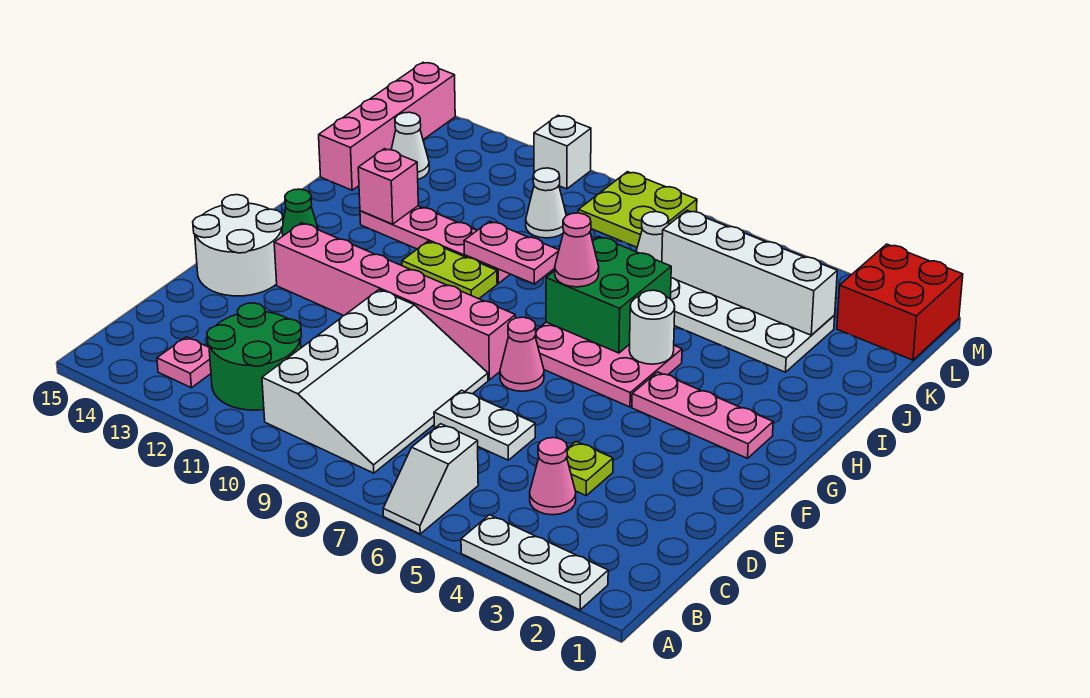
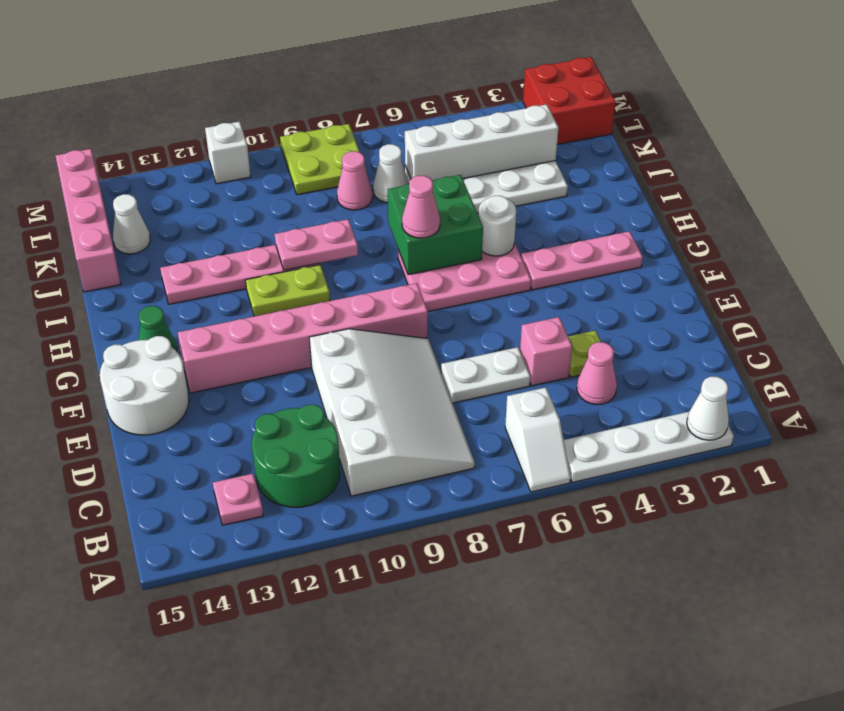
white plate A2:A4 level 1 -> white plate A2:A5 level 1
pink cone F7 level 1 -> pink cone K8 level 1
pink brick I13 level 2 -> pink brick D5 level 1
white cone K10 level 1 -> white cone A2 level 2

